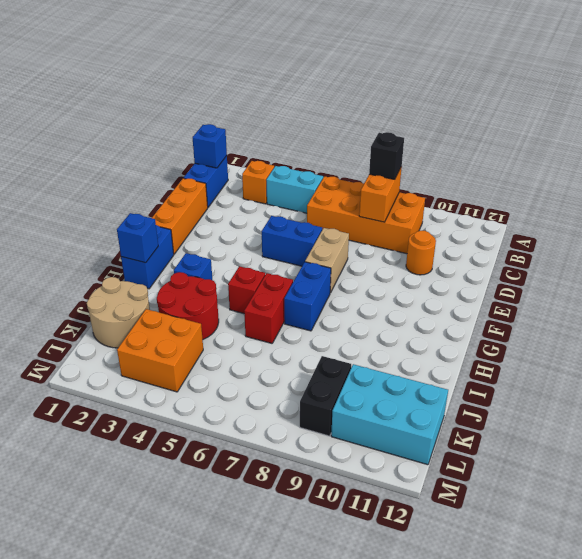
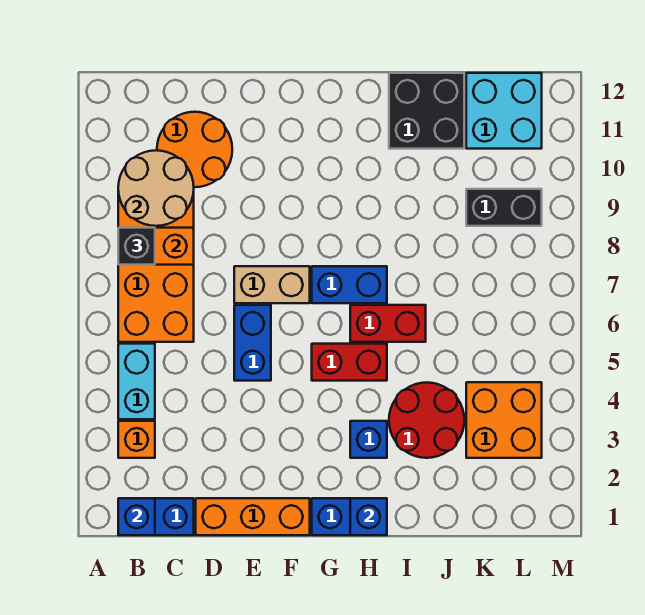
orange round brick D10 level 1 -> orange round brick C10:D11 level 1
red brick H5 level 1 -> red brick G5:H5 level 1
none -> black brick I11:J12 level 1
tan round brick J1:K2 level 1 -> tan round brick B9:C10 level 2
cyan brick K10:L12 level 1 -> cyan brick K11:L12 level 1

